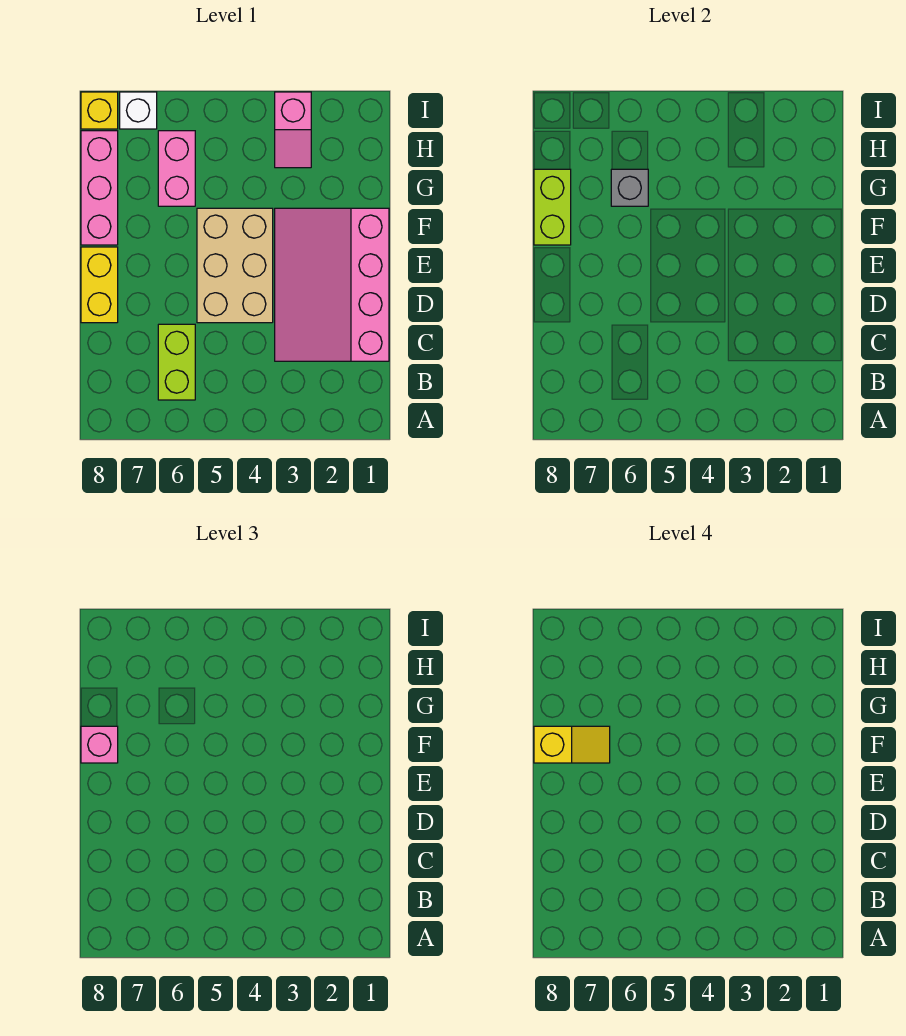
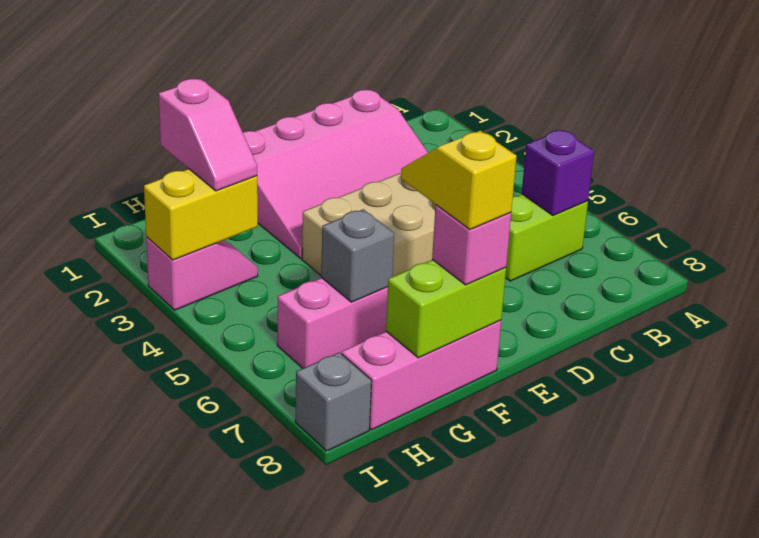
none -> purple brick B6 level 2
yellow brick D8:E8 level 1 -> yellow brick H3:I3 level 2
none -> pink slope H2:H3 level 3 top 2
white brick I7 level 1 -> none
yellow brick I8 level 1 -> grey brick I8 level 1

